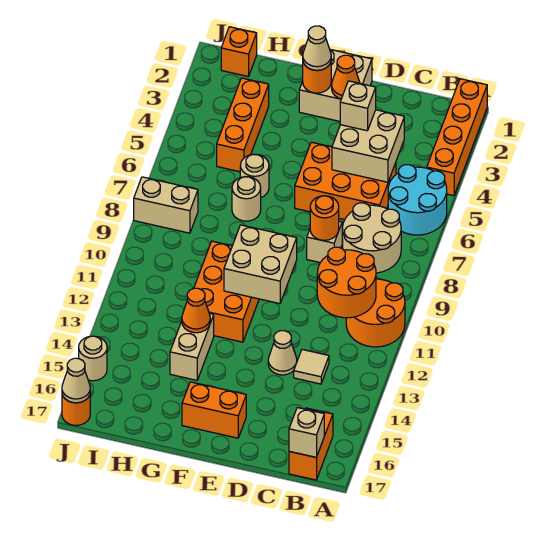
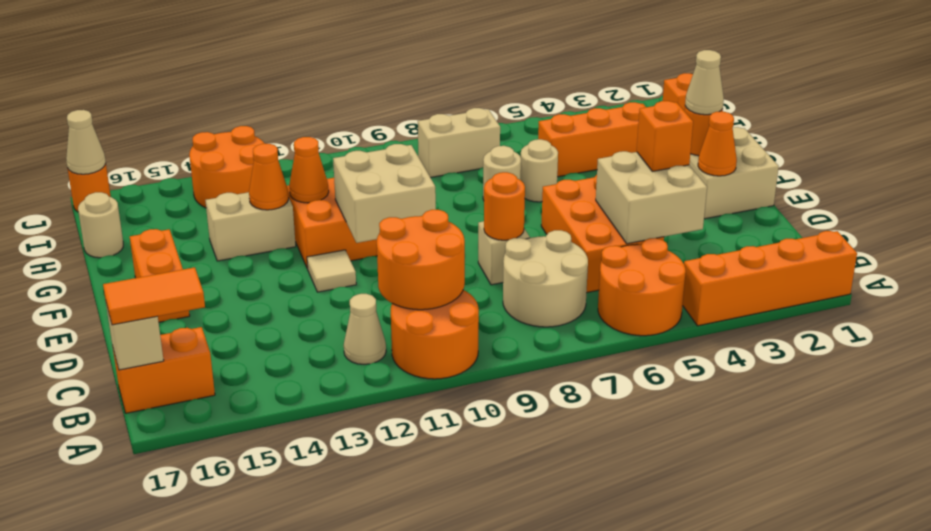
cyan round brick A5:B6 level 1 -> orange round brick A5:B6 level 1
none -> orange tile B16:B17 level 3
tan tile C13 level 1 -> tan tile E12 level 1
tan brick D4 level 3 -> orange brick D4 level 3
tan cone D13 level 1 -> tan cone B12 level 1
none -> orange cone G12 level 2
tan brick I8:J8 level 1 -> tan brick I7:I8 level 1
none -> orange round brick I13:J14 level 1
tan round brick J15 level 1 -> tan round brick H17 level 1

